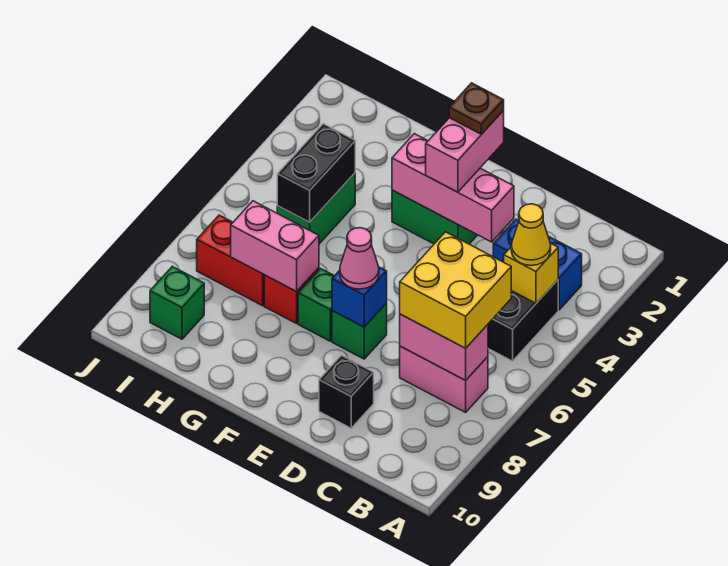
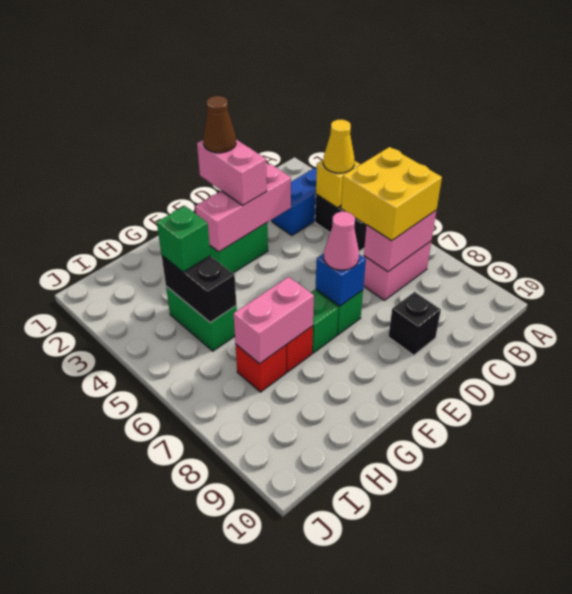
brown plate E2 level 4 -> brown cone E2 level 4
red brick H7:I7 level 1 -> red brick H7 level 1
green brick I9 level 1 -> green brick H4 level 3

